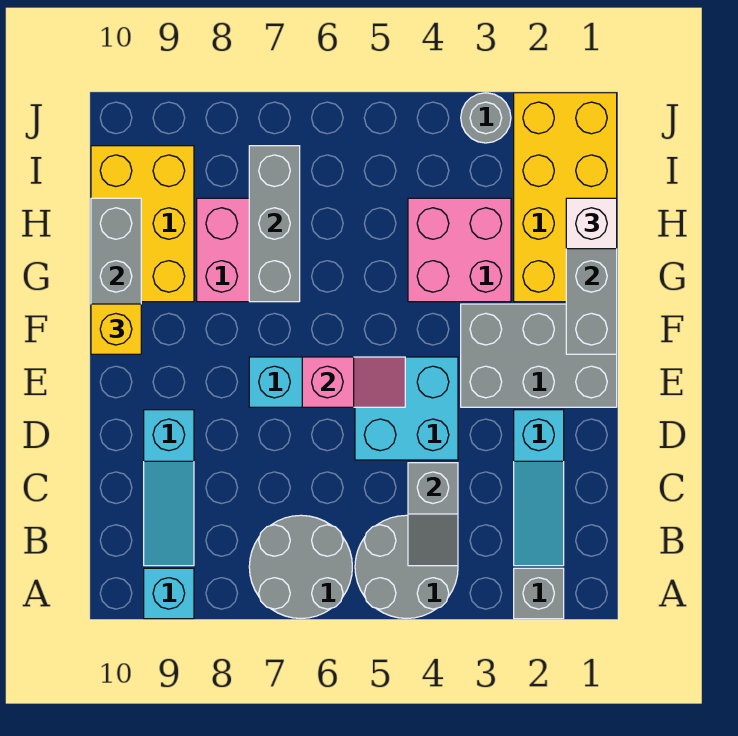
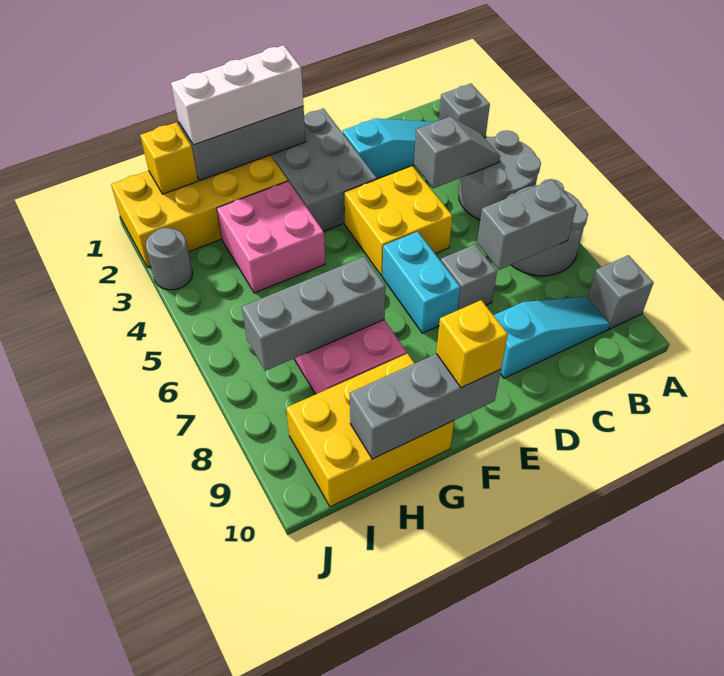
cyan brick A9 level 1 -> grey brick A9 level 1
none -> grey brick B7:C7 level 2
cyan brick D4:E5 level 1 -> yellow brick D4:E5 level 1
none -> grey brick D7 level 1
pink slope E5:E6 level 2 top 6 -> none
white brick H1 level 3 -> white brick F1:H1 level 3
none -> yellow brick I1 level 2

